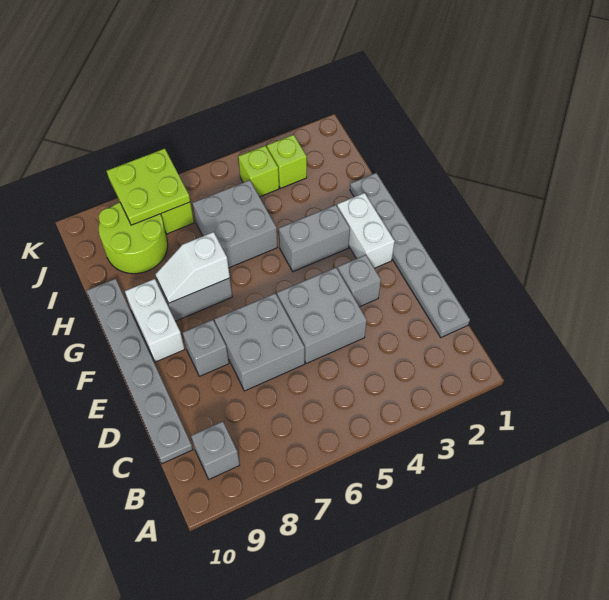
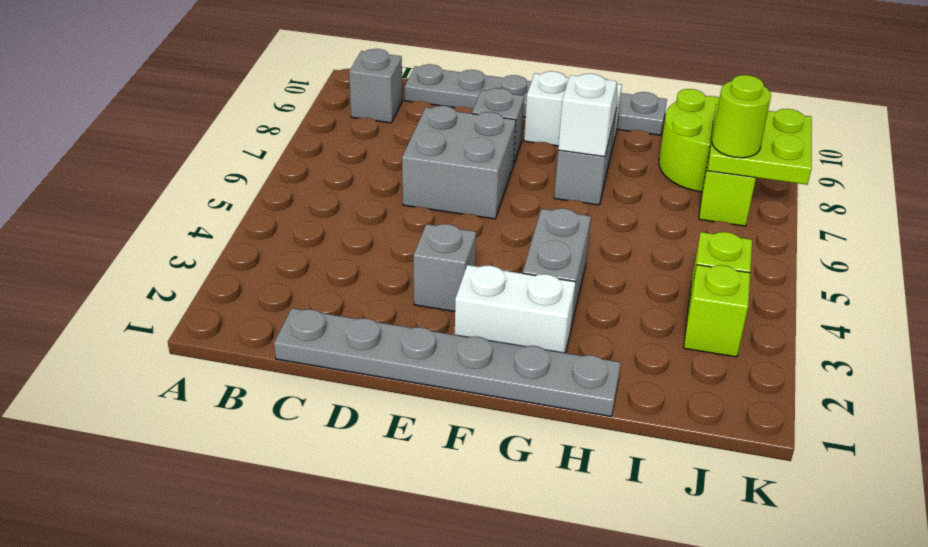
grey brick D4:E5 level 1 -> none
grey brick H5:I6 level 1 -> none
none -> lime round brick J7 level 3

